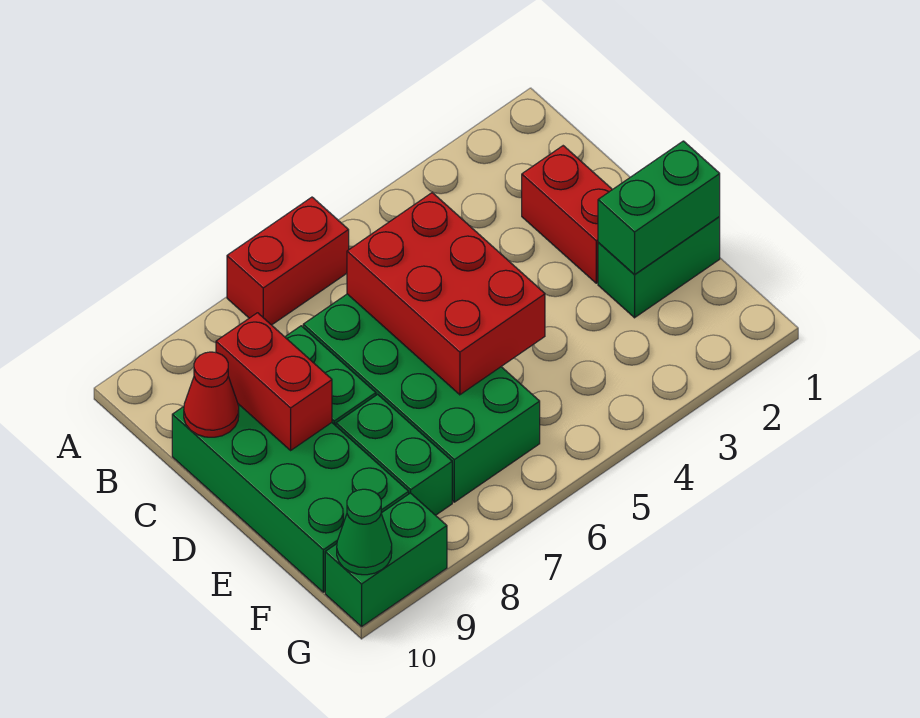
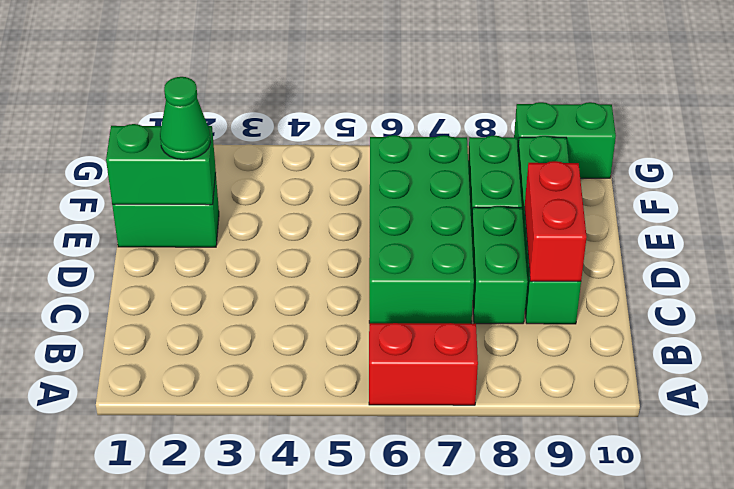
red brick C2:D2 level 1 -> none
red brick C5:E6 level 2 -> none
green brick C9:F10 level 1 -> green brick C9:F9 level 1
red cone C10 level 2 -> none
green cone G10 level 2 -> green cone E2 level 3

